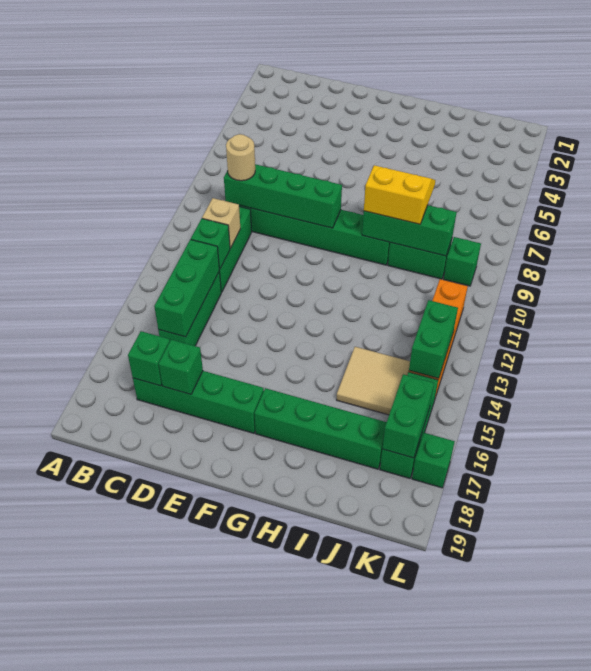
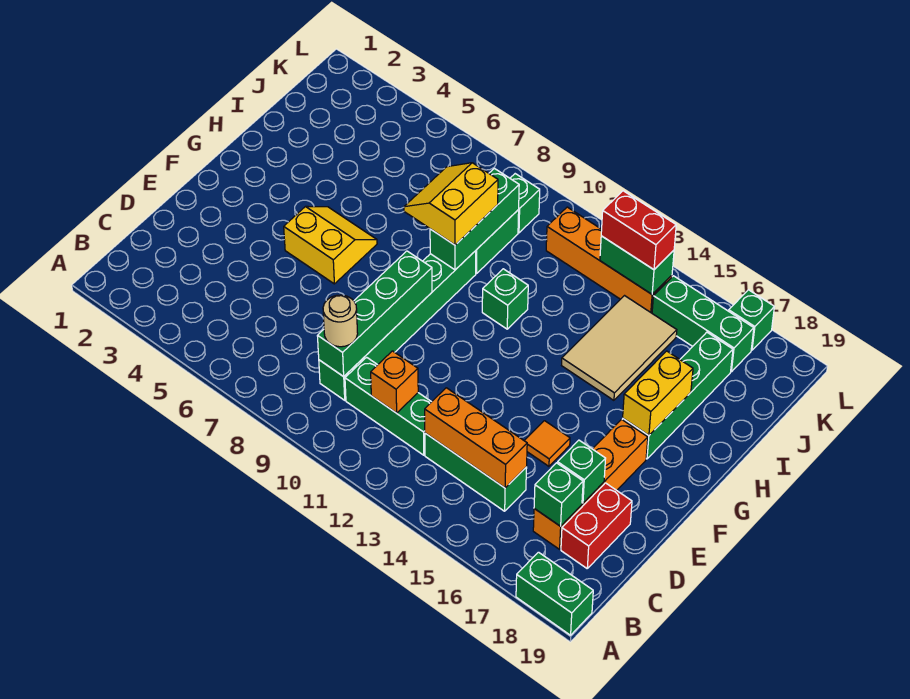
tan brick C11 level 2 -> orange brick C11 level 2
green brick C12 level 2 -> green brick H11 level 1
green brick C13:C15 level 2 -> orange brick C13:C15 level 2
green brick C17:F17 level 1 -> orange brick C17:F17 level 1
none -> red brick C18:D18 level 1
none -> orange tile E15 level 1
none -> yellow slope F5:G6 level 1 top F
none -> yellow brick G17:H17 level 2
tan tile I14:J15 level 1 -> tan tile H14:J15 level 1
none -> red brick K13:K14 level 3
green brick K16:K17 level 2 -> green brick A18:A19 level 1

